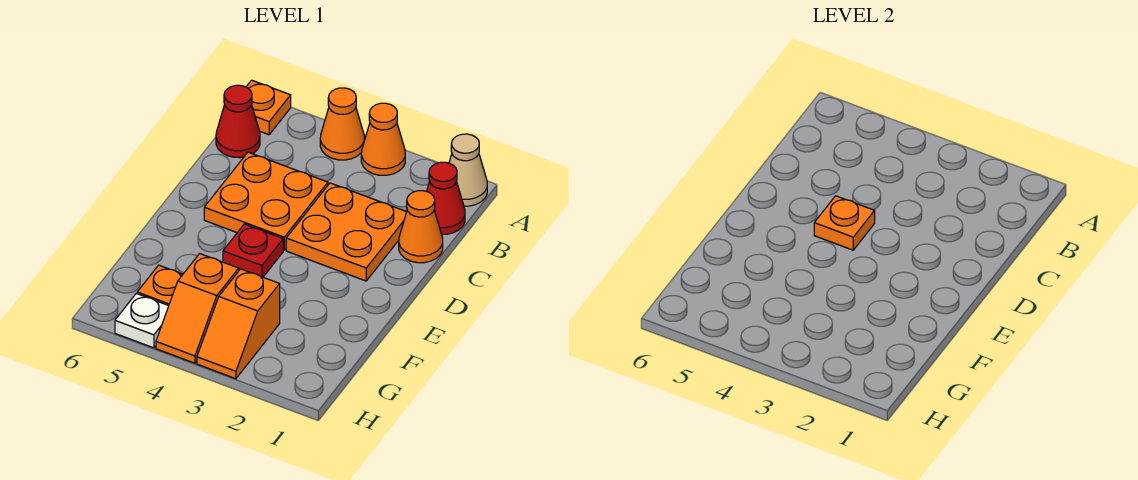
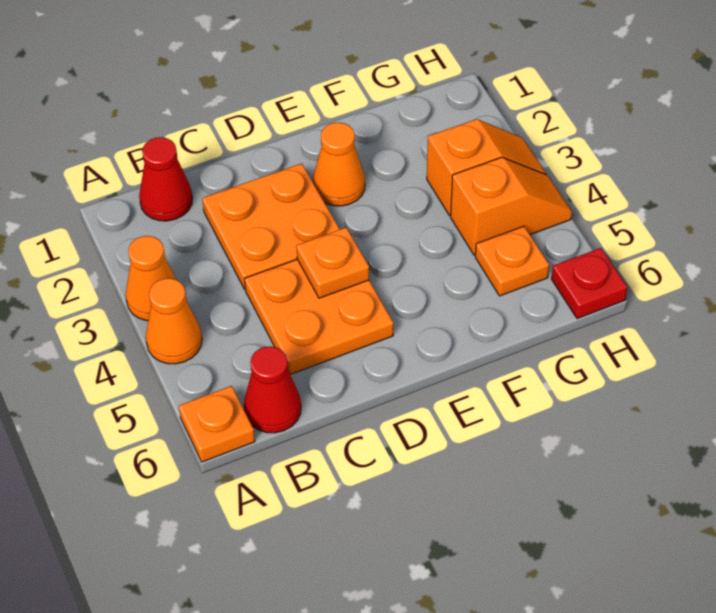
tan cone A1 level 1 -> none
orange cone C1 level 1 -> orange cone E2 level 1
red plate E4 level 1 -> red plate H6 level 1
white plate H5 level 1 -> none

